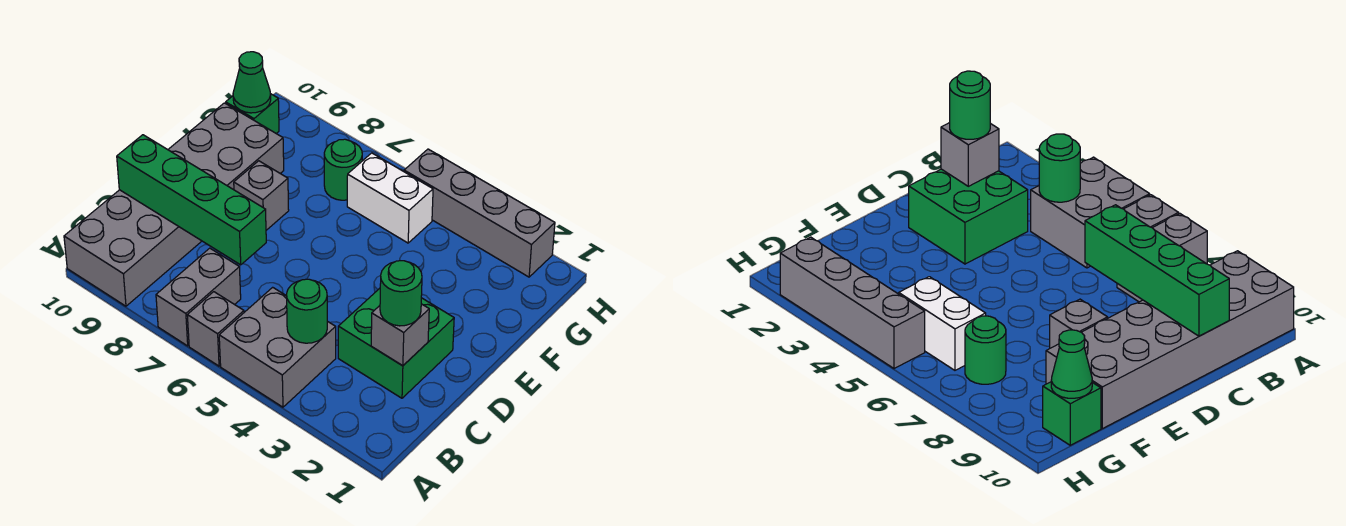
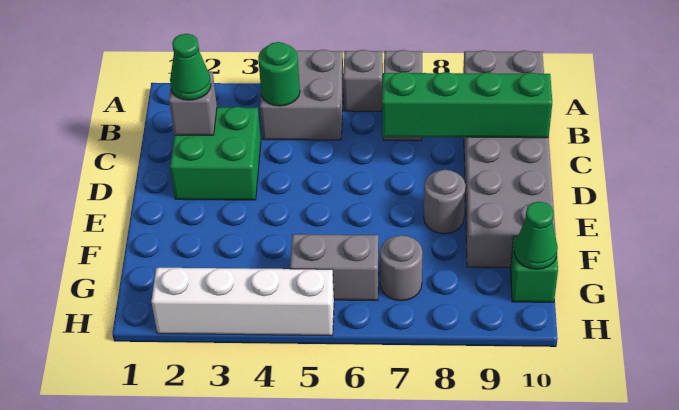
green round brick C2 level 3 -> green cone C2 level 3
grey brick E8 level 1 -> grey round brick E8 level 1
white brick G5:G6 level 1 -> grey brick G5:G6 level 1
green round brick G7 level 1 -> grey round brick G7 level 1
grey brick H2:H5 level 1 -> white brick H2:H5 level 1

